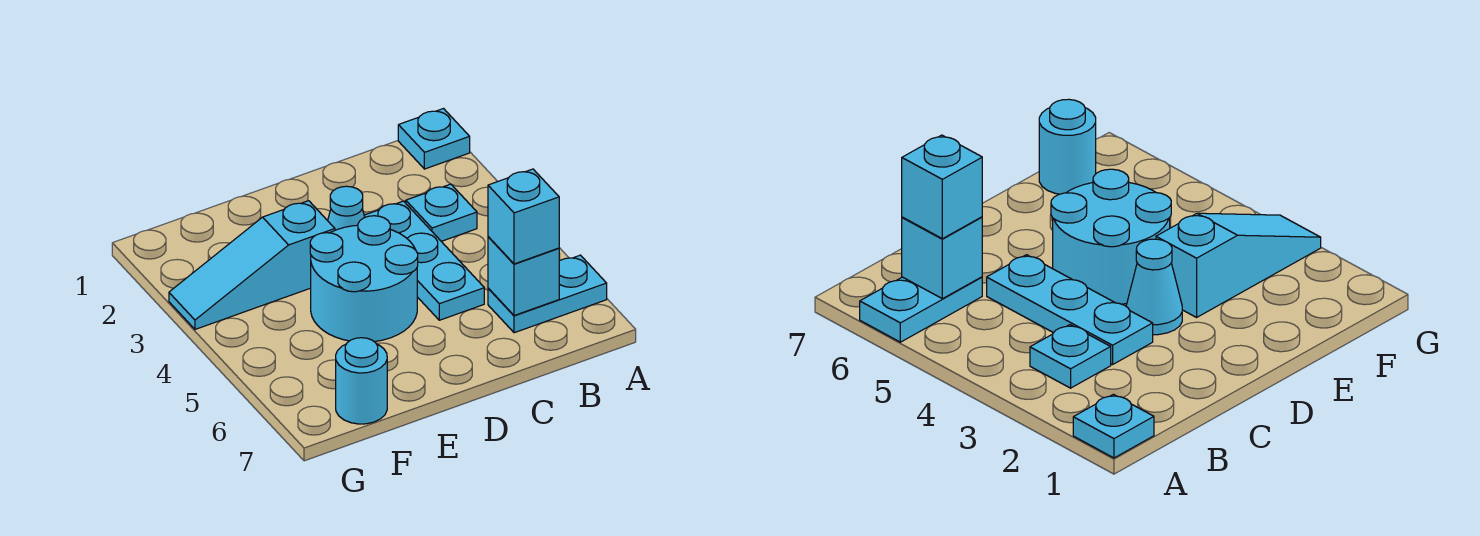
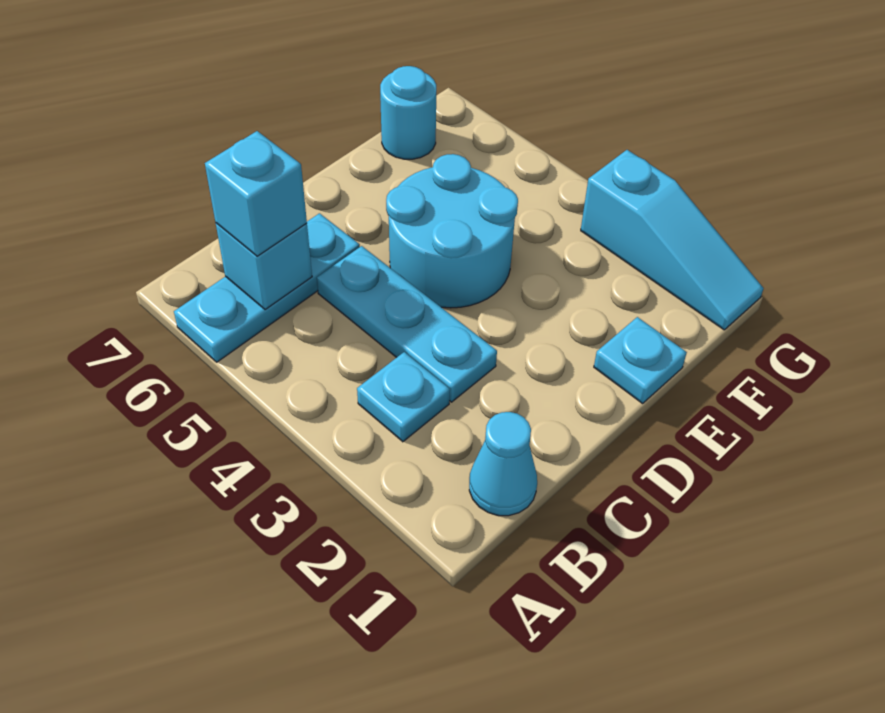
cyan plate A1 level 1 -> cyan plate E1 level 1
cyan plate A6:B6 level 1 -> cyan plate A6:C6 level 1
cyan cone D3 level 1 -> cyan cone B1 level 1
cyan slope E3:G3 level 1 top E -> cyan slope G1:G3 level 1 top 3

